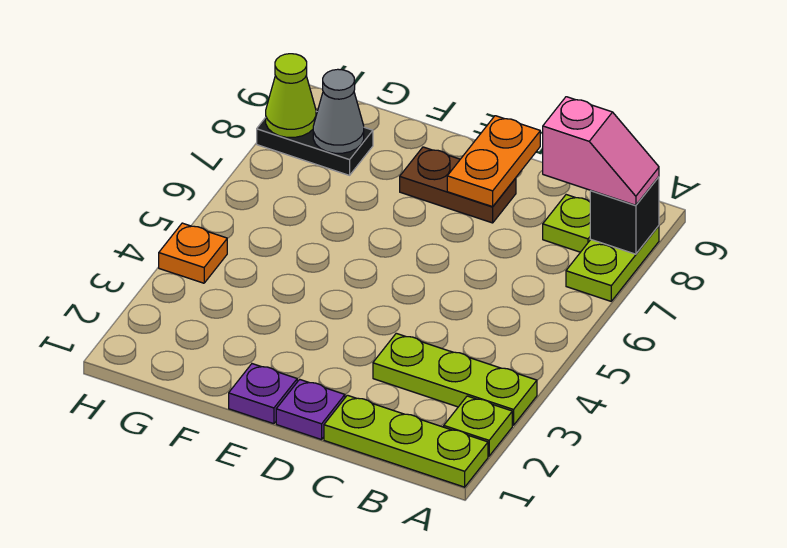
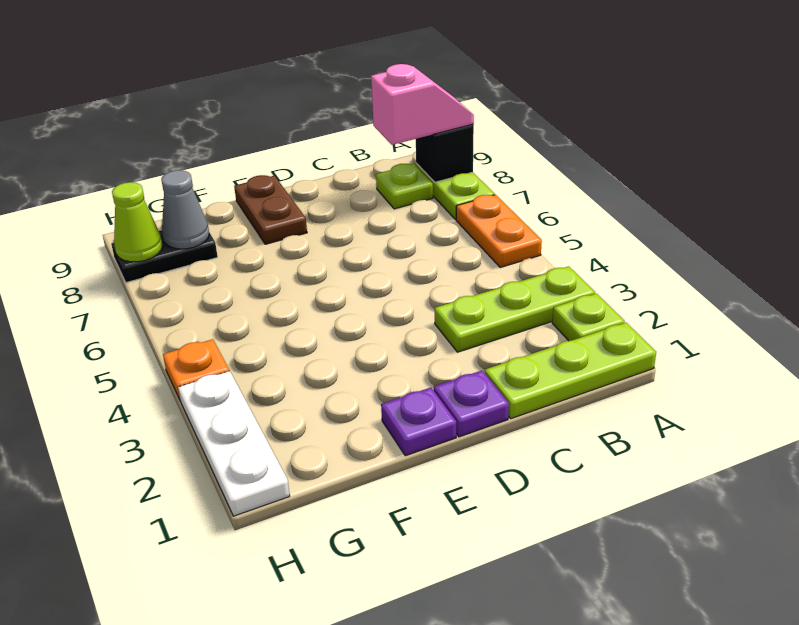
brown plate D8:E8 level 1 -> brown plate E8:E9 level 1
orange plate D8:D9 level 2 -> orange plate A5:A6 level 1
none -> white plate H1:H3 level 1

